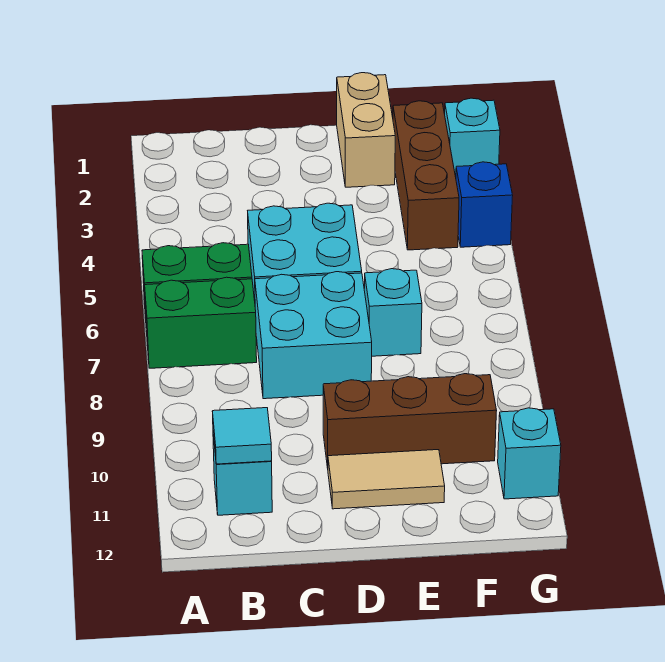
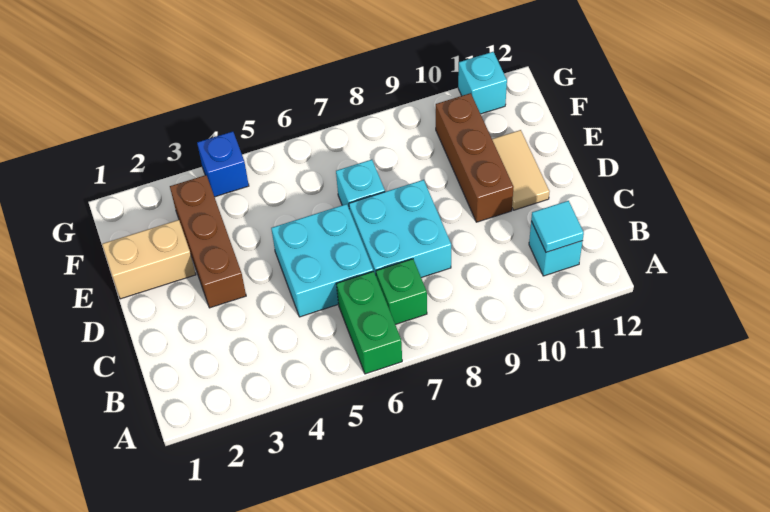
green brick A7:B7 level 1 -> green brick B7 level 1
brown brick F2:F4 level 1 -> brown brick D3:F3 level 1
cyan brick G2 level 1 -> none

